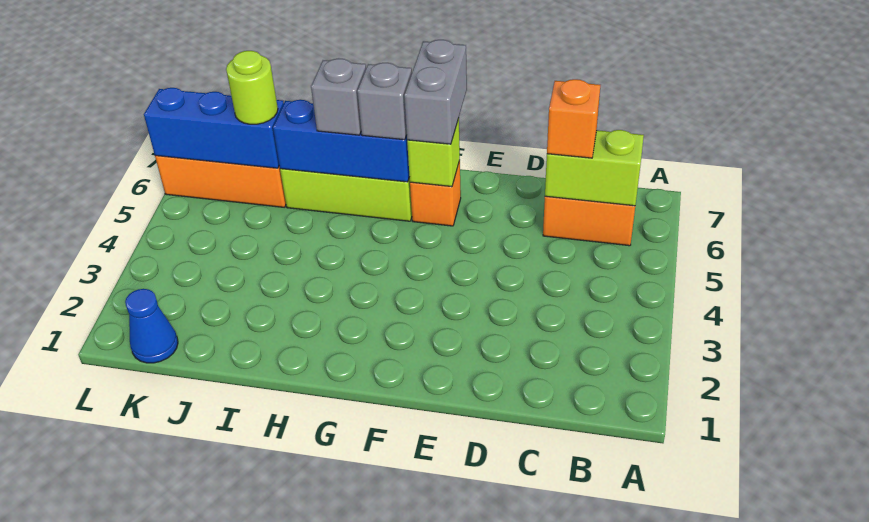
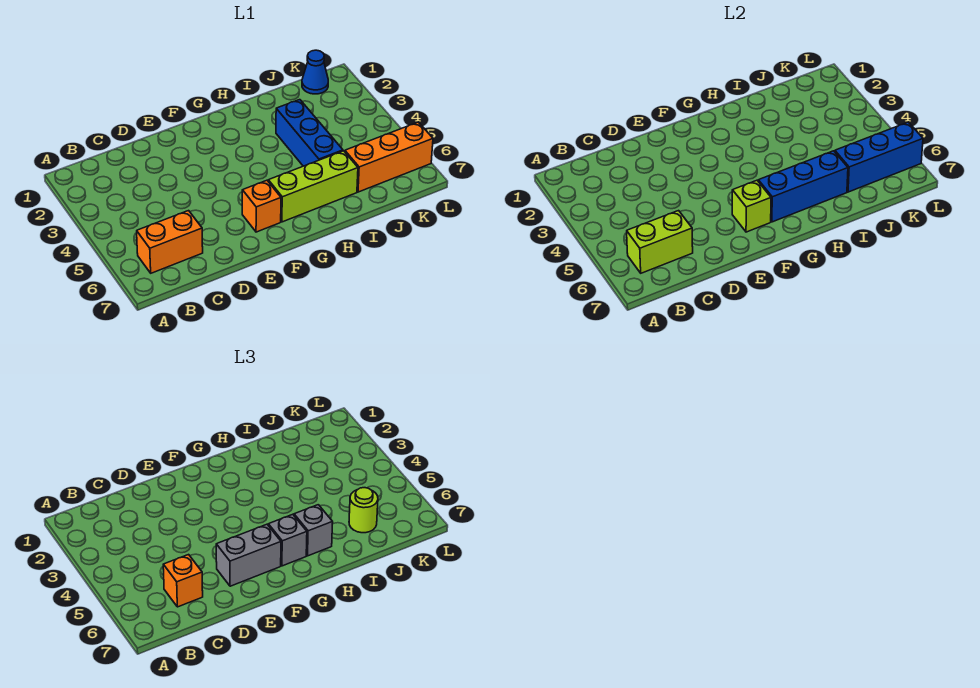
grey brick F6:F7 level 3 -> grey brick E6:F6 level 3
none -> blue brick I3:I5 level 1

